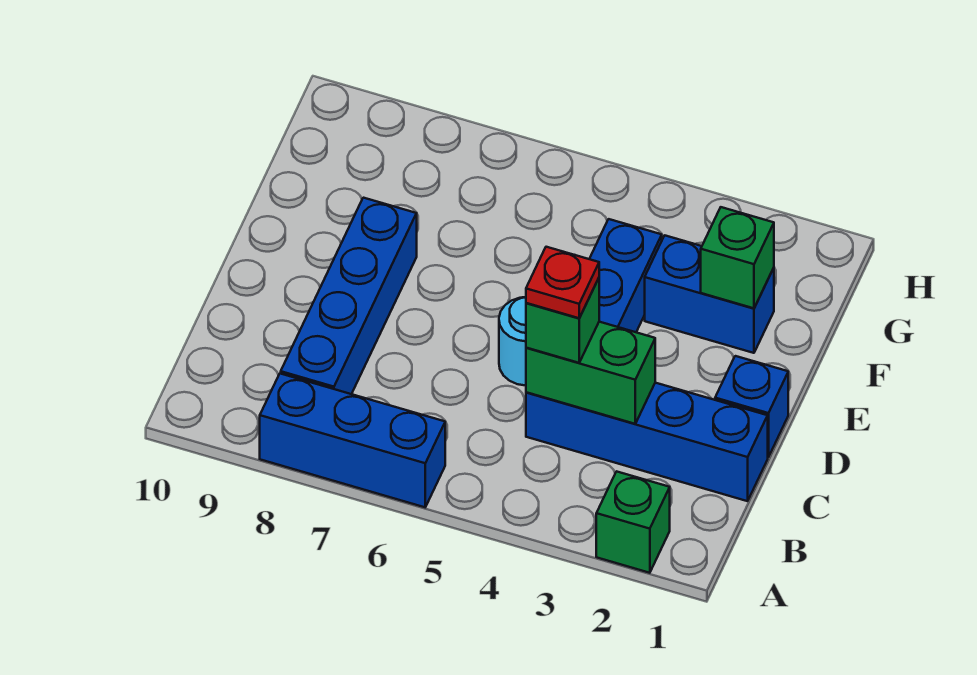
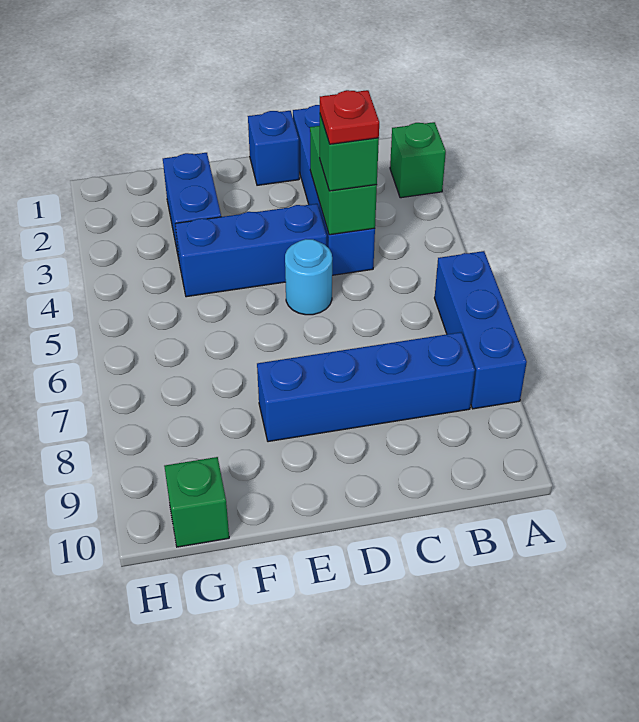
green brick F2 level 2 -> green brick G10 level 1

